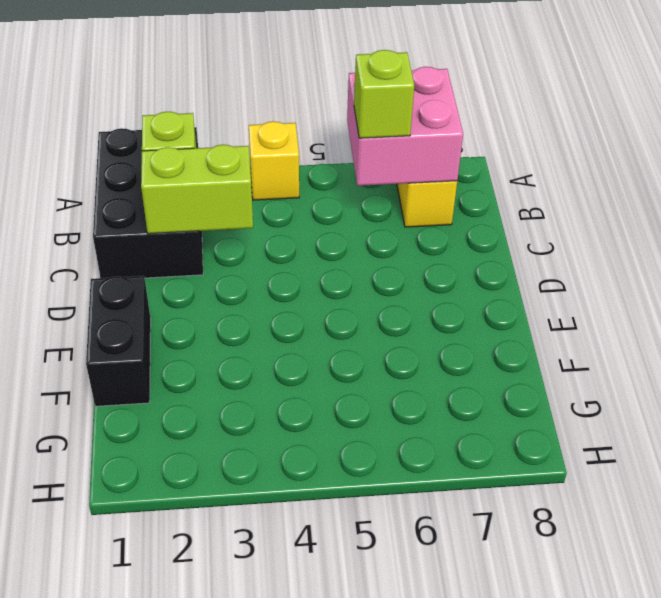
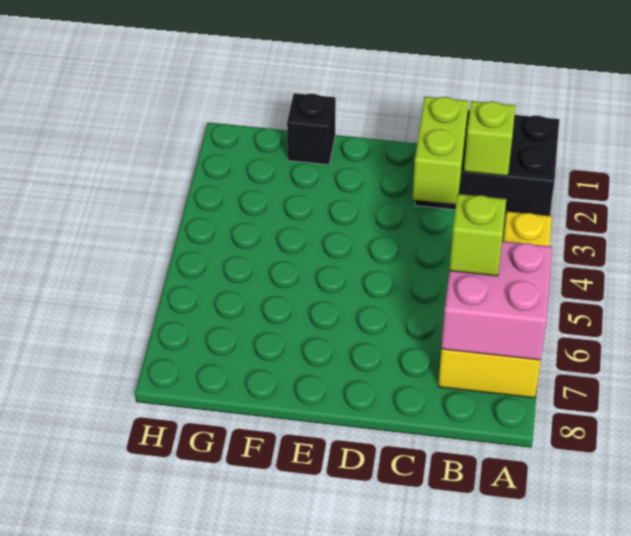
black brick E1:F1 level 1 -> black brick F1 level 1

